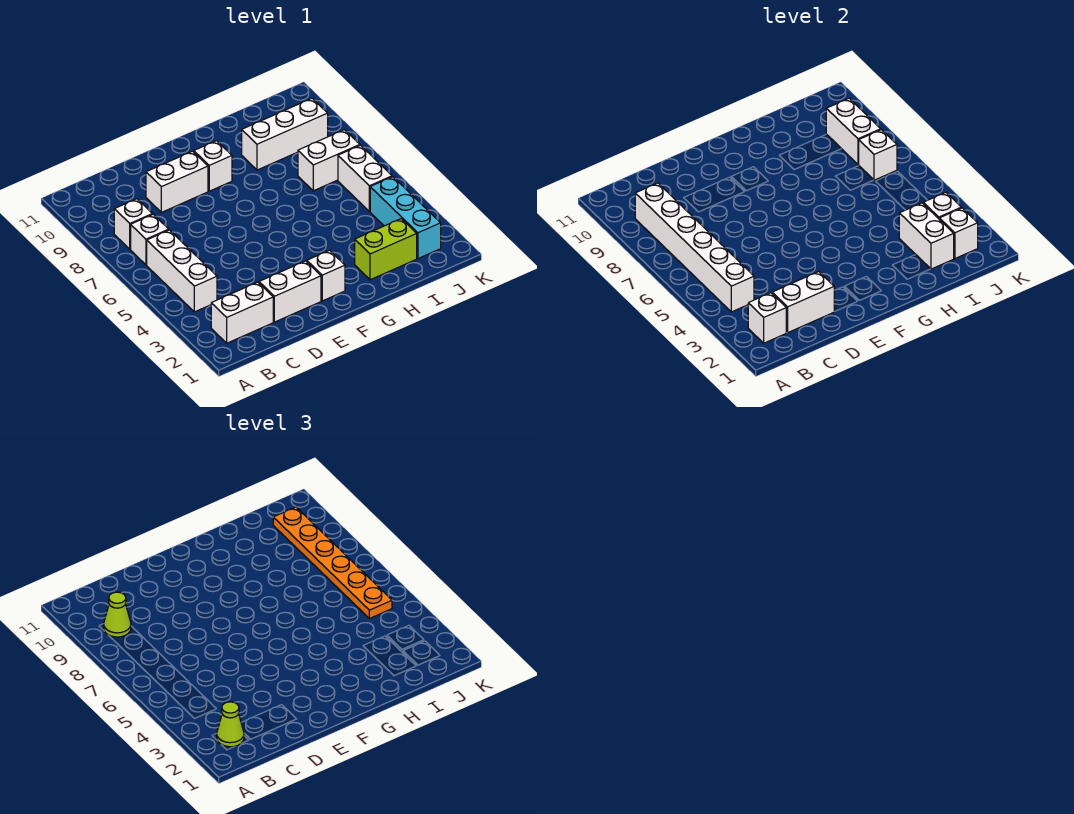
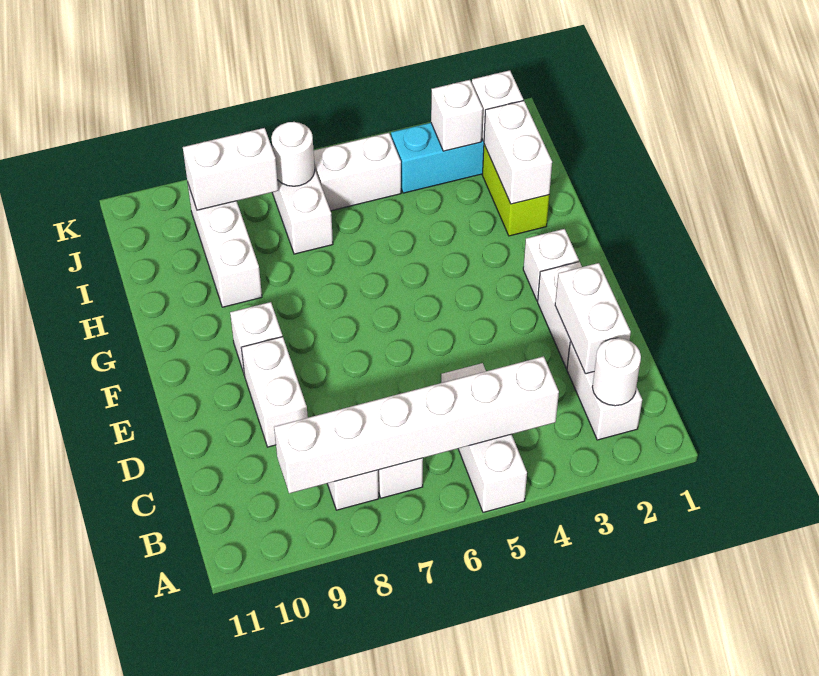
white brick B2 level 2 -> white round brick B2 level 2
lime cone B2 level 3 -> none
white brick B4:B6 level 1 -> white brick A5:C5 level 1
lime cone B9 level 3 -> none
white brick I2:I3 level 2 -> white brick H2:I2 level 2
orange plate J5:J10 level 3 -> none
white brick J7 level 2 -> white round brick J7 level 2

